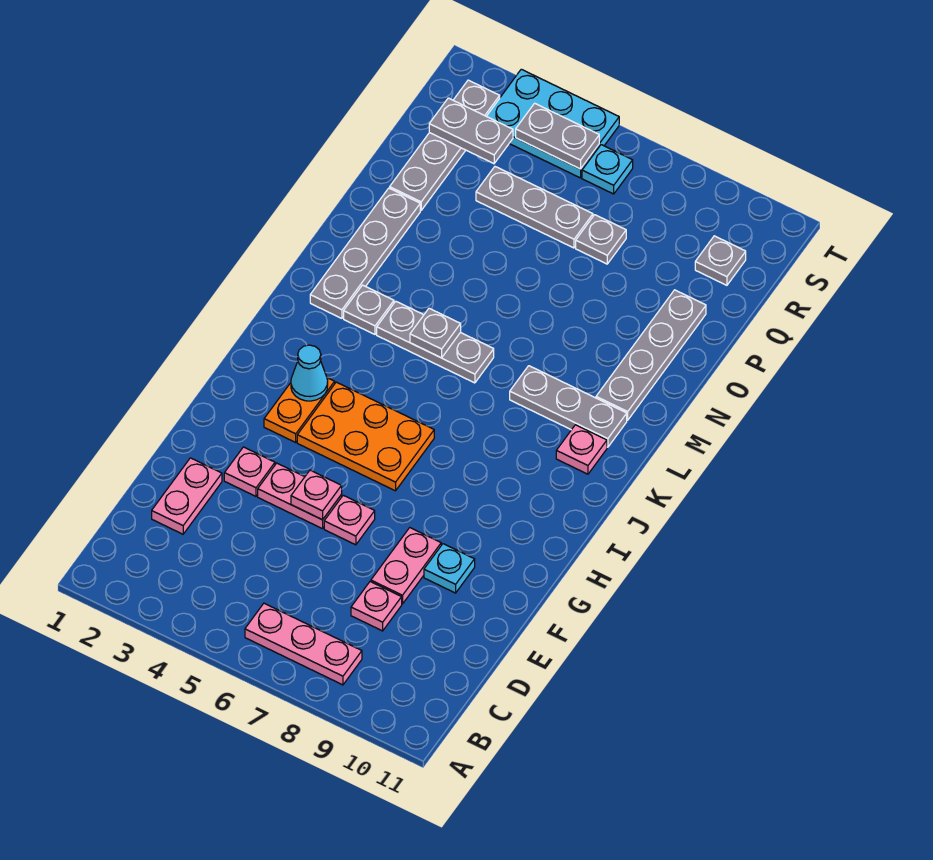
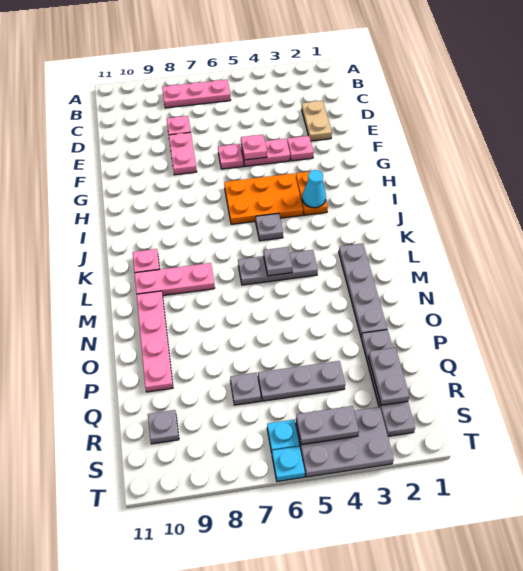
pink plate D2:E2 level 1 -> tan plate D2:E2 level 1
cyan plate F9 level 1 -> cyan plate T6 level 1
grey plate L3 level 1 -> grey plate J5 level 1
grey plate L8:L10 level 1 -> pink plate L8:L10 level 1
grey plate M10:P10 level 1 -> pink plate M10:P10 level 1
grey plate R2:R3 level 2 -> grey plate Q2:R2 level 2
cyan plate S3:T5 level 1 -> grey plate S3:T5 level 1

